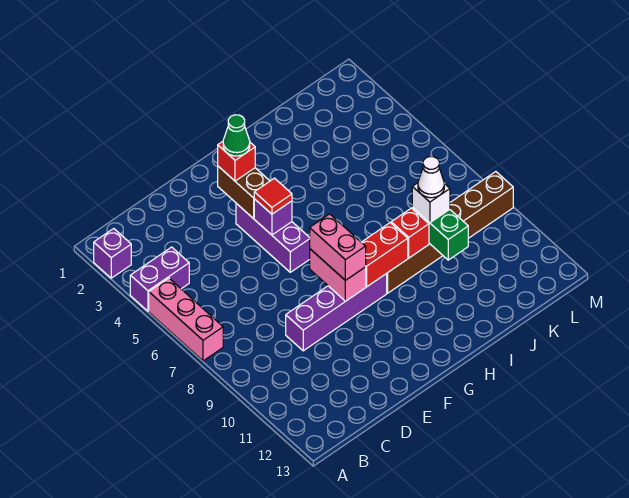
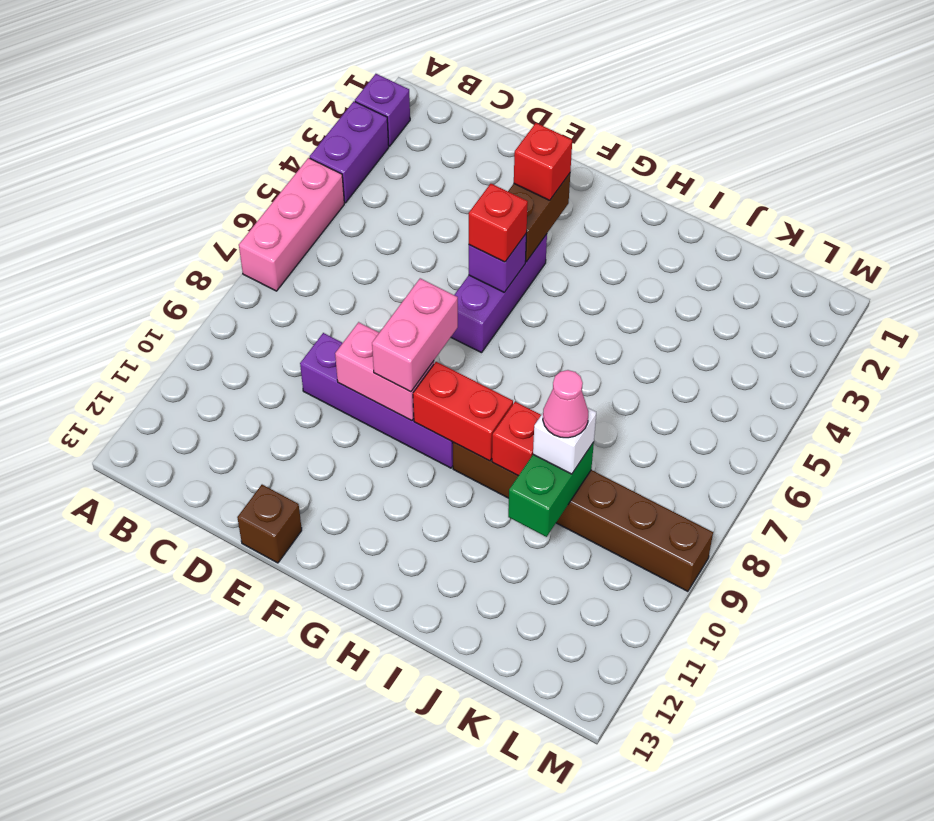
purple brick A4:B4 level 1 -> purple brick A3:A4 level 1
none -> brown brick E13 level 1
green cone F3 level 4 -> none
red tile F5 level 3 -> red brick F5 level 3
pink brick F8:F9 level 2 -> pink brick E9:F9 level 2
white cone J9 level 4 -> pink cone J9 level 4

